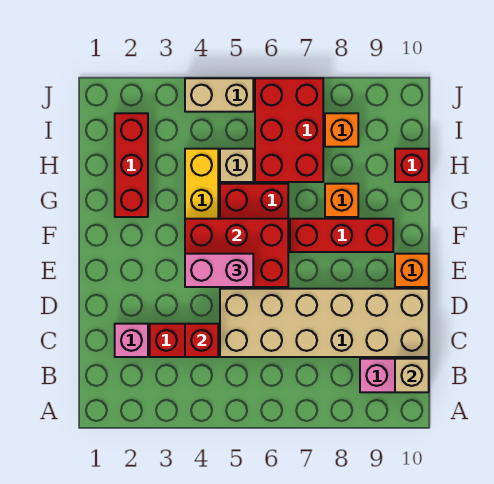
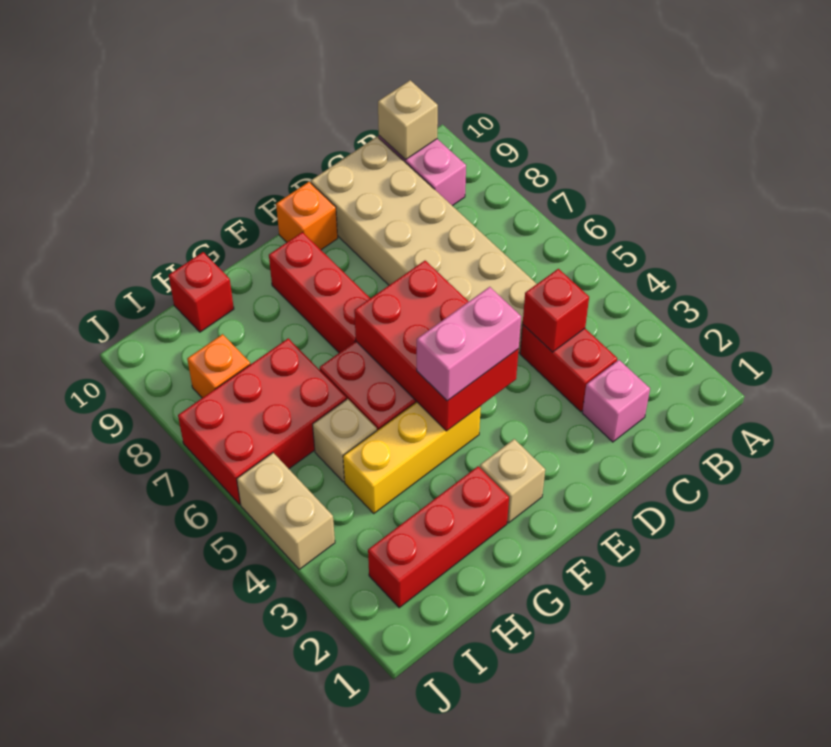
pink brick E4:E5 level 3 -> pink brick E4:F4 level 3
none -> tan brick F2 level 1
orange brick G8 level 1 -> none

